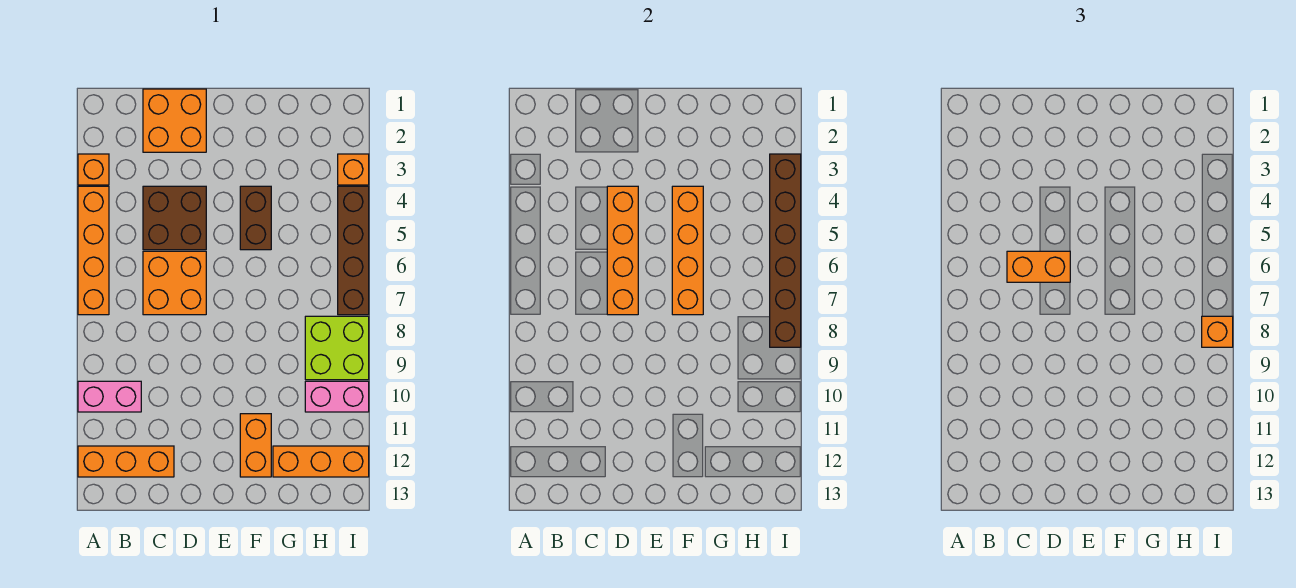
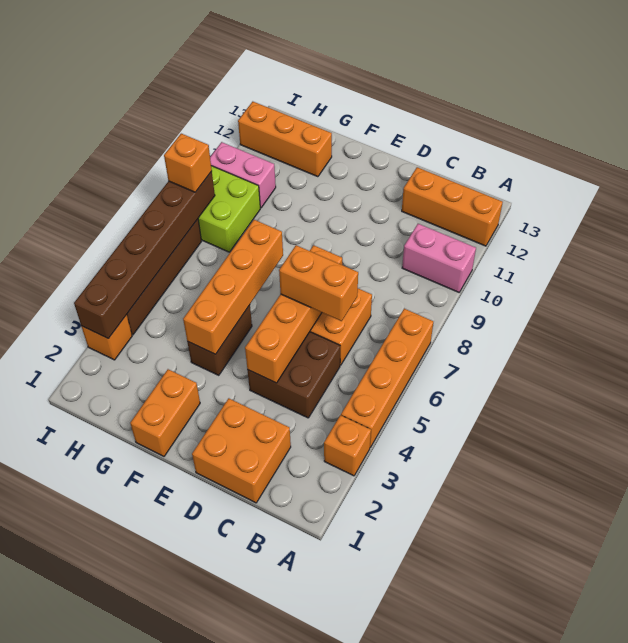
orange brick F11:F12 level 1 -> orange brick F1:F2 level 1

